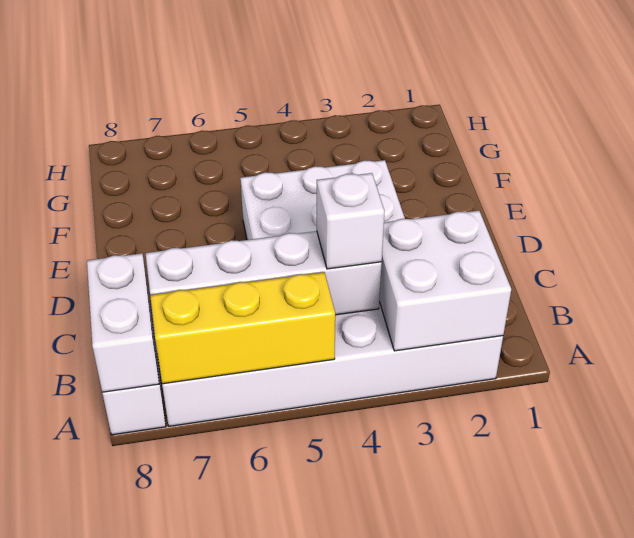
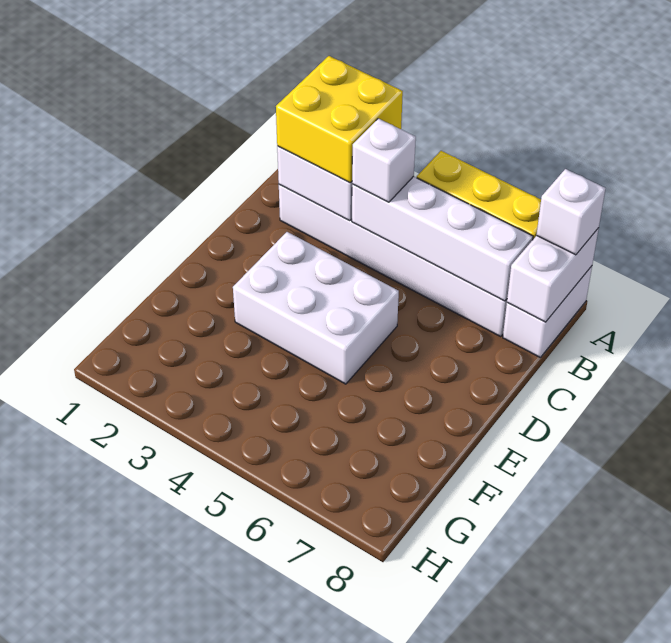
none -> yellow brick A2:B3 level 3
none -> white brick A8 level 3

